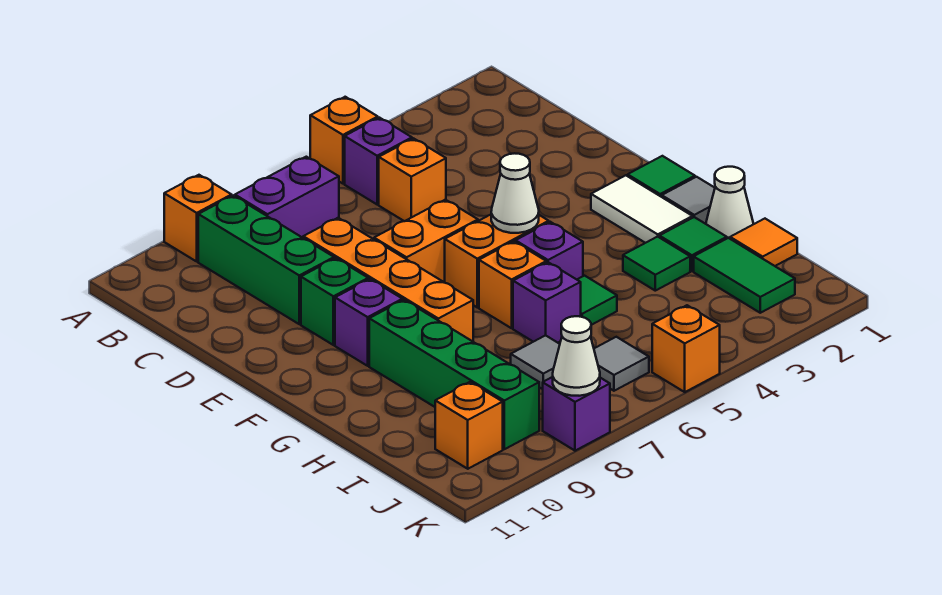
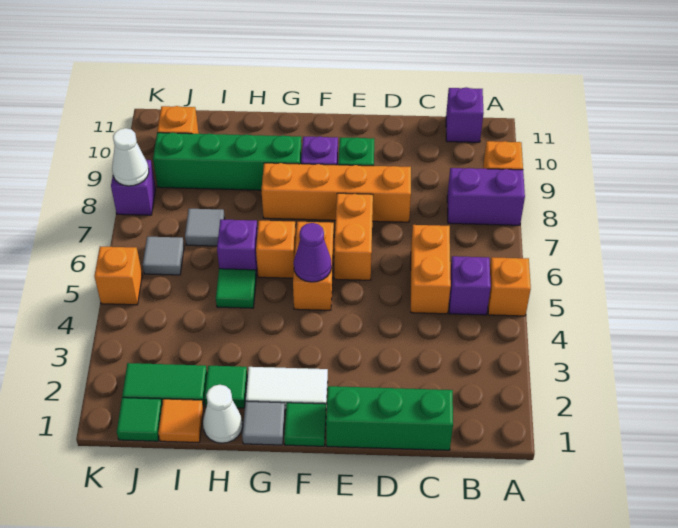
purple brick B7:B8 level 1 -> purple brick A8:B8 level 1
green brick B9:D9 level 1 -> green brick C1:E1 level 1
orange brick C5 level 1 -> orange brick C5:C6 level 1
white cone F5 level 2 -> purple cone F5 level 2
purple brick G5 level 1 -> purple brick B11 level 1
green tile H3 level 1 -> green tile J1 level 1

